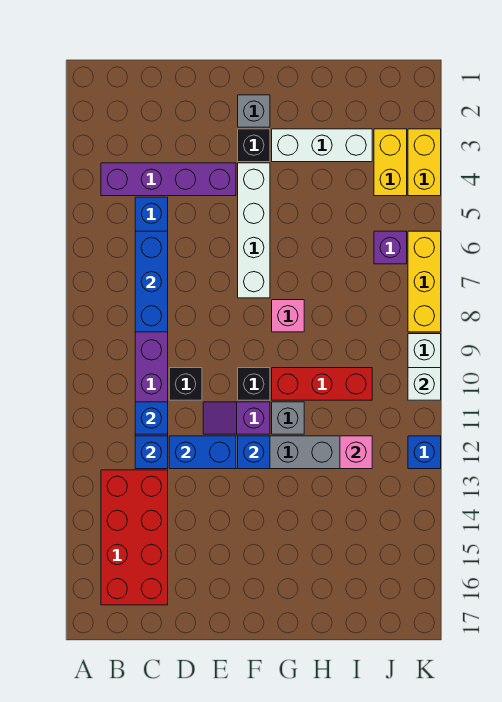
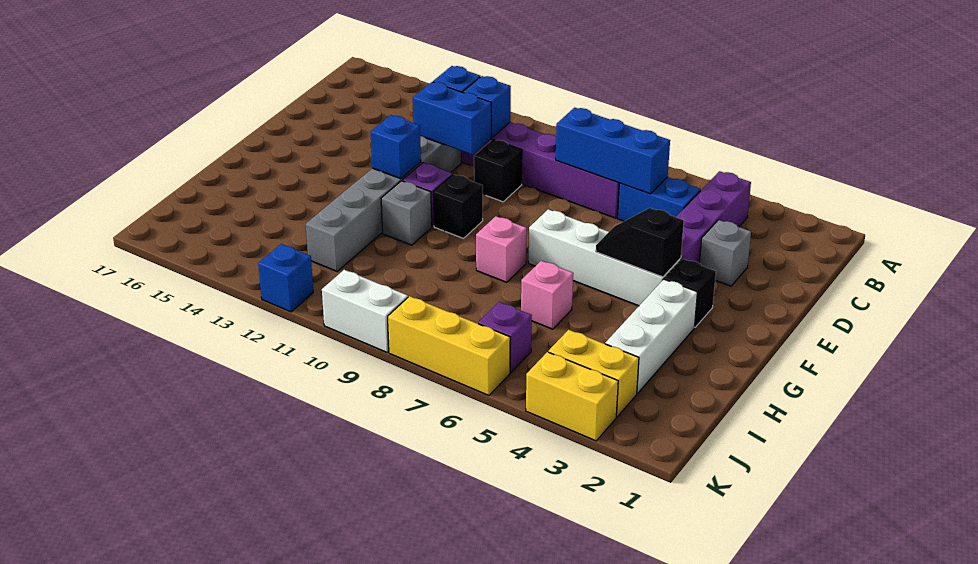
red brick B13:C16 level 1 -> none
blue brick D12:E12 level 2 -> blue brick D11:D12 level 2
grey brick F2 level 1 -> grey brick D3 level 1
none -> black slope F4:F5 level 2 top 4
red brick G10:I10 level 1 -> none
pink brick I12 level 2 -> pink brick H6 level 1
white brick K10 level 2 -> none

